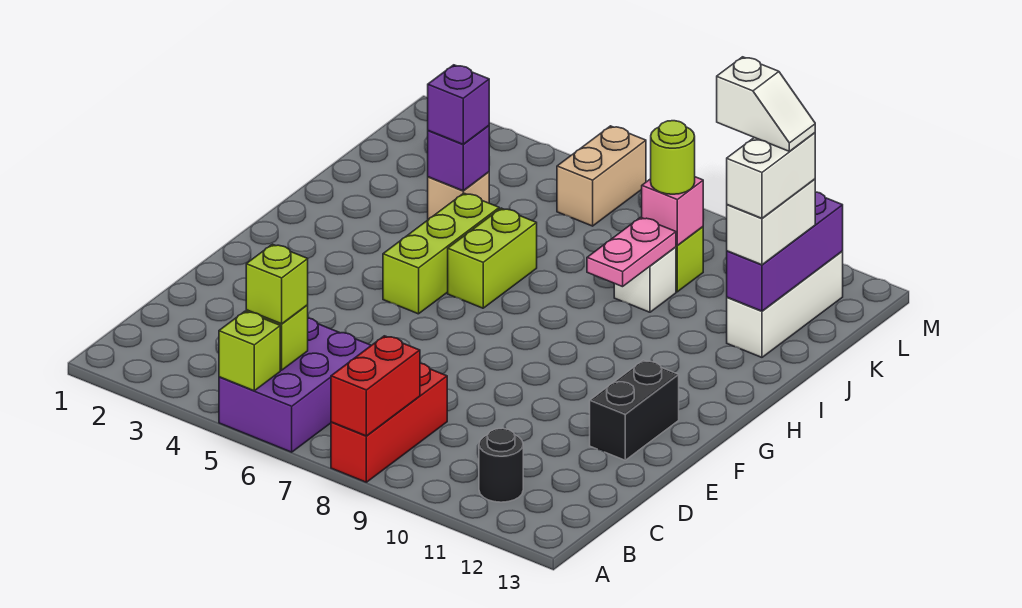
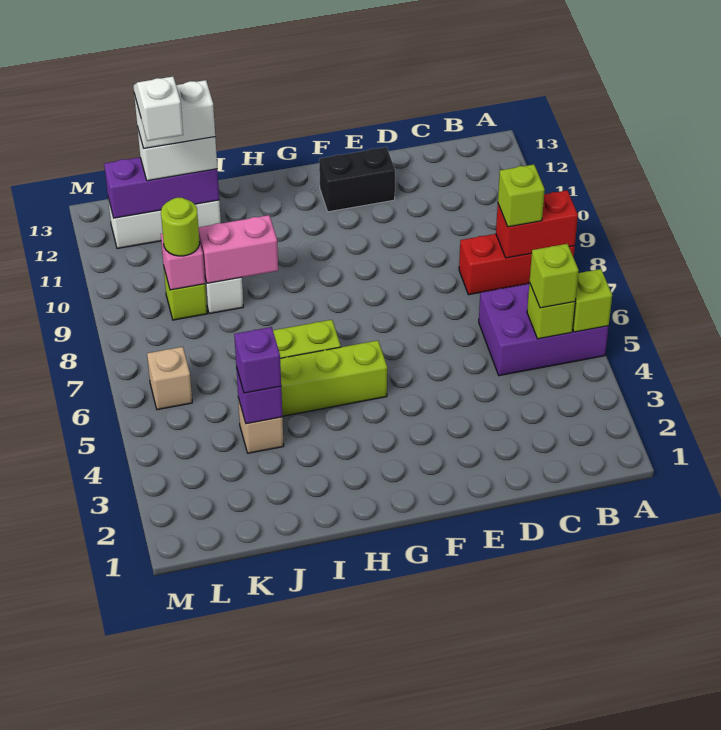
none -> lime brick B8 level 3
black round brick B11 level 1 -> none
pink plate I9:J9 level 2 -> pink brick I9:J9 level 2
tan brick L6:M6 level 1 -> tan brick L6 level 1

